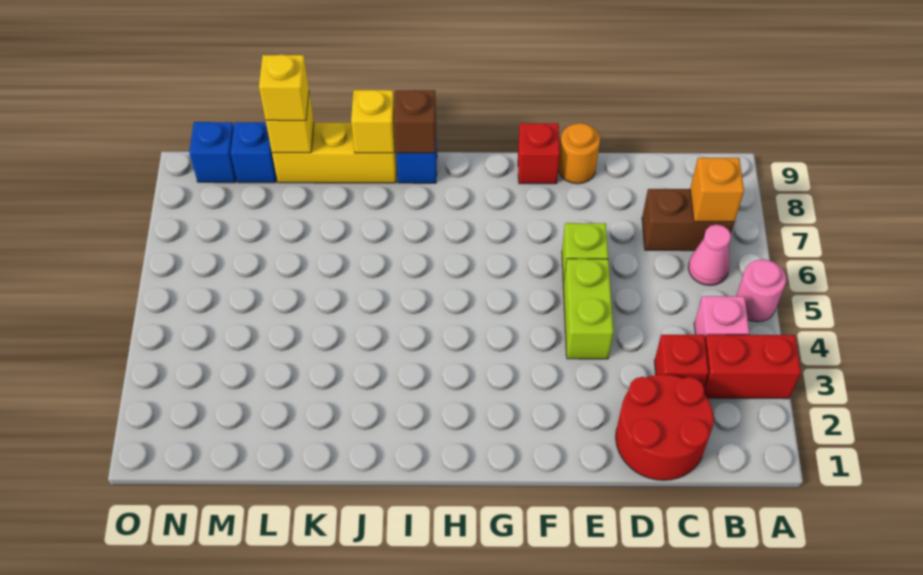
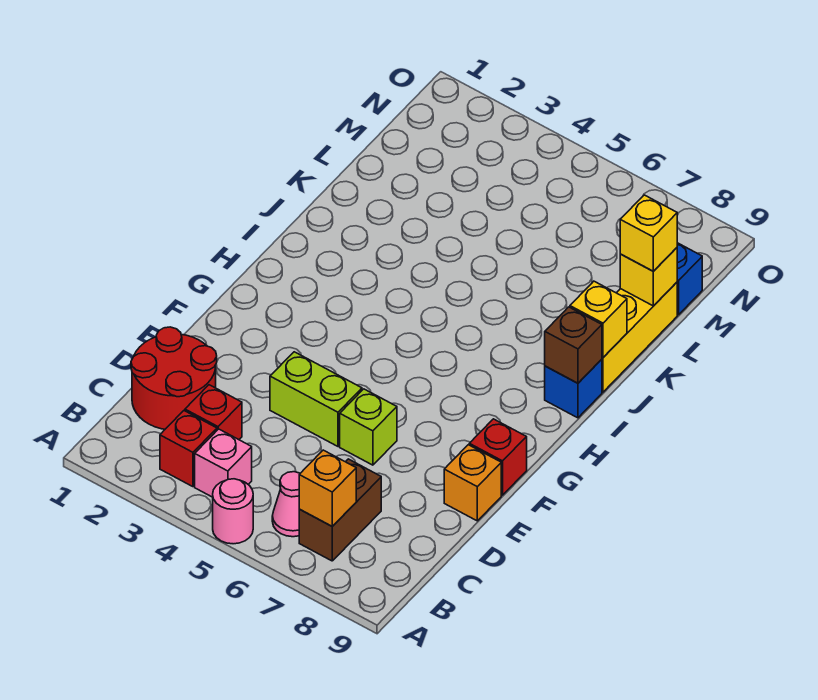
red brick A3:B3 level 1 -> red brick B3 level 1
orange round brick E9 level 1 -> orange brick E9 level 1
blue brick N9 level 1 -> none

